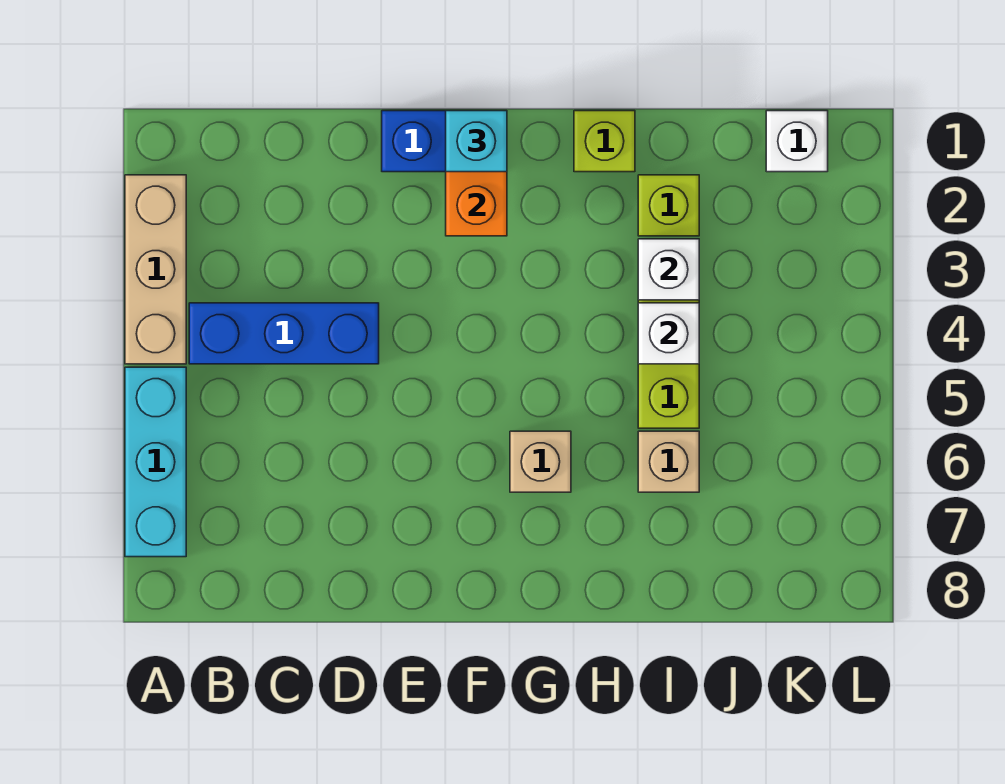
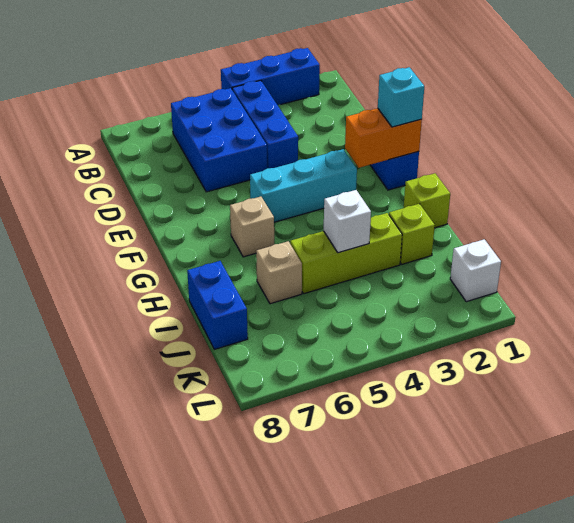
tan brick A2:A4 level 1 -> blue brick A2:A4 level 1
cyan brick A5:A7 level 1 -> cyan brick F3:F5 level 1
none -> blue brick B5:D6 level 1
white brick I3 level 2 -> none
none -> blue brick I8:J8 level 1

